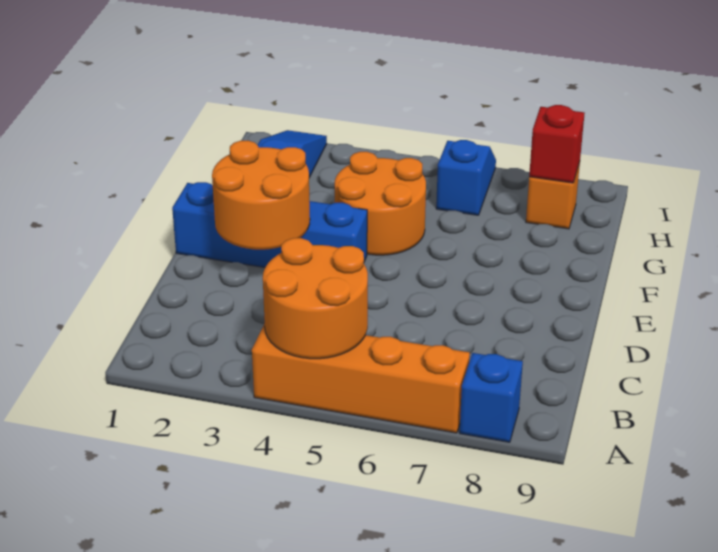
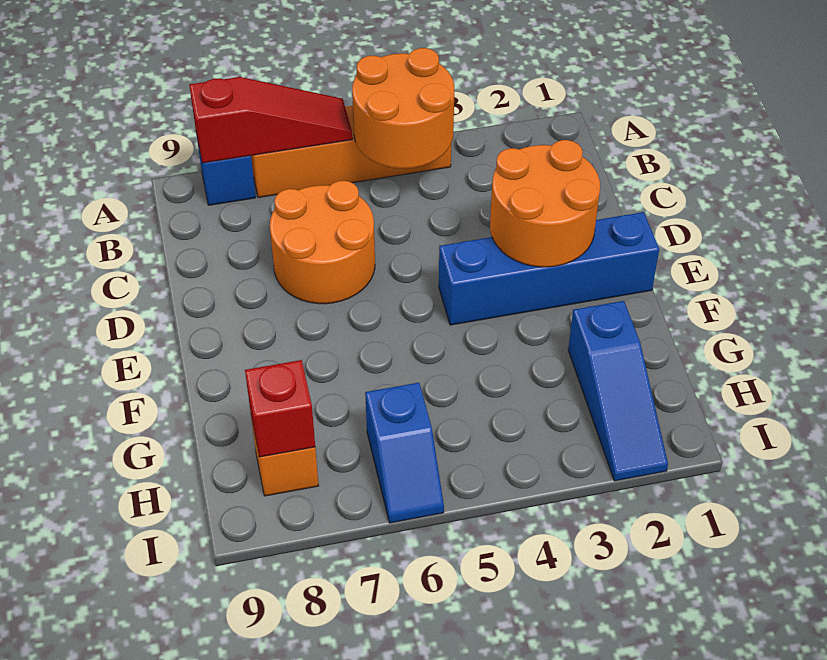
none -> red slope A6:A8 level 2 top 8
orange round brick F4:G5 level 1 -> orange round brick C6:D7 level 1

